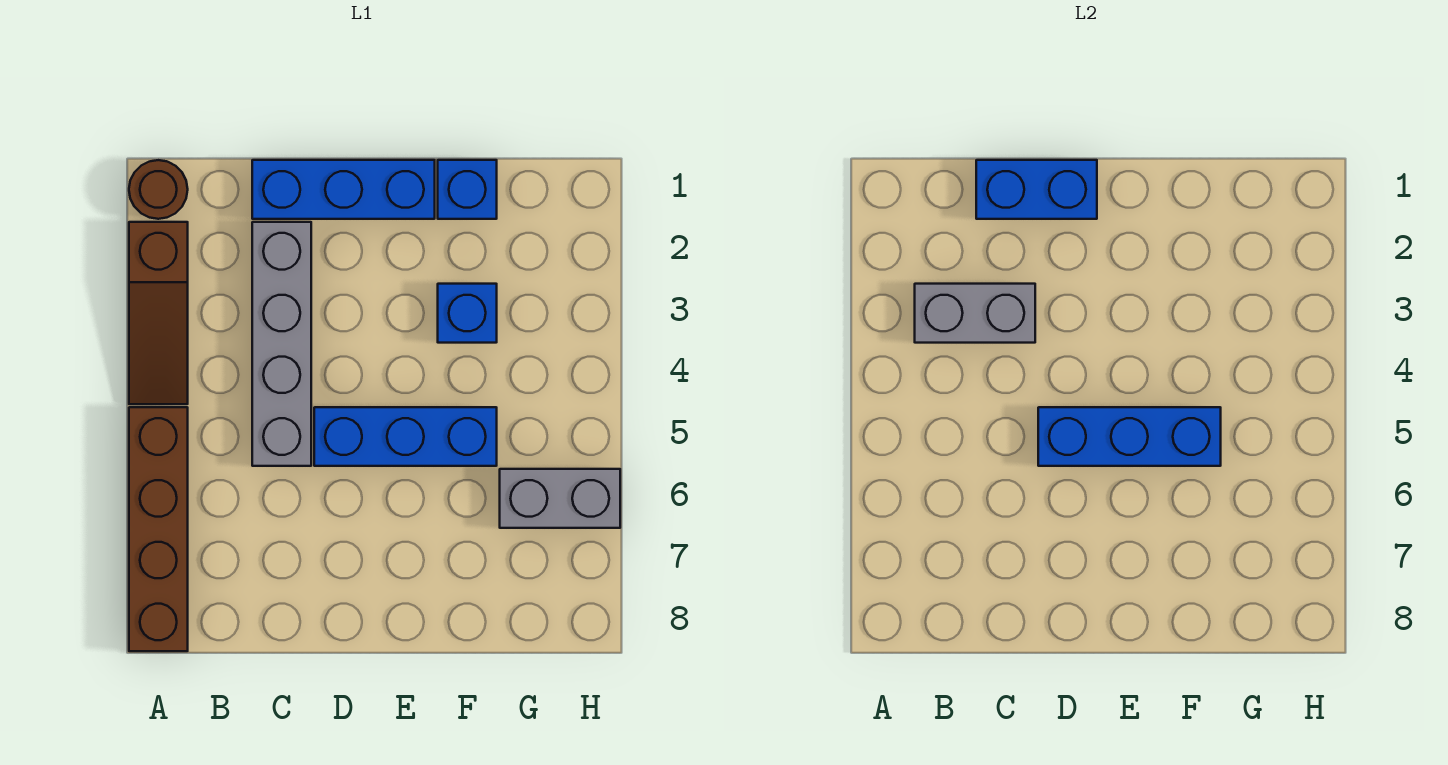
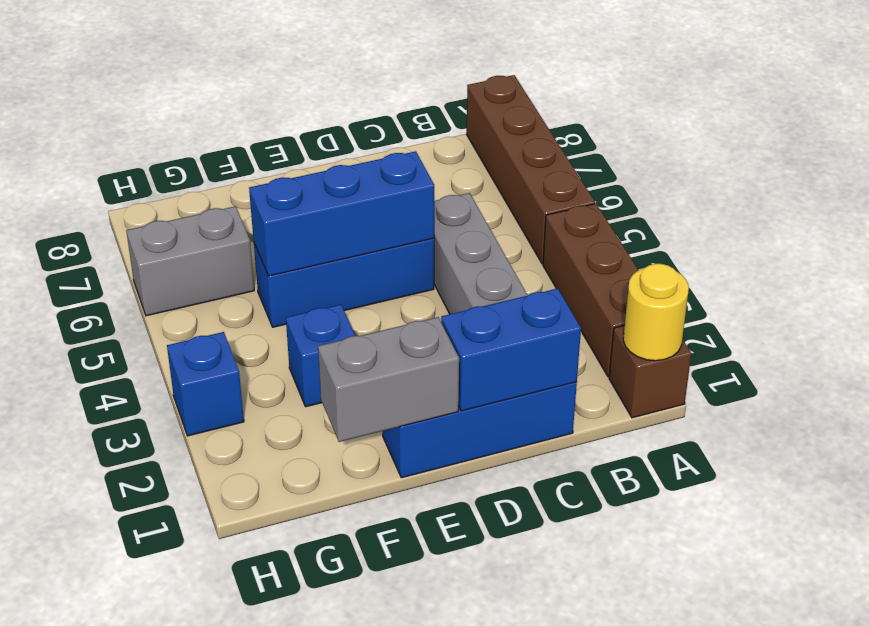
brown round brick A1 level 1 -> brown brick A1 level 1
none -> yellow round brick A1 level 2
brown slope A2:A4 level 1 top 2 -> brown brick A2:A4 level 1
grey brick B3:C3 level 2 -> grey brick E1:F1 level 2
blue brick F1 level 1 -> blue brick H3 level 1

